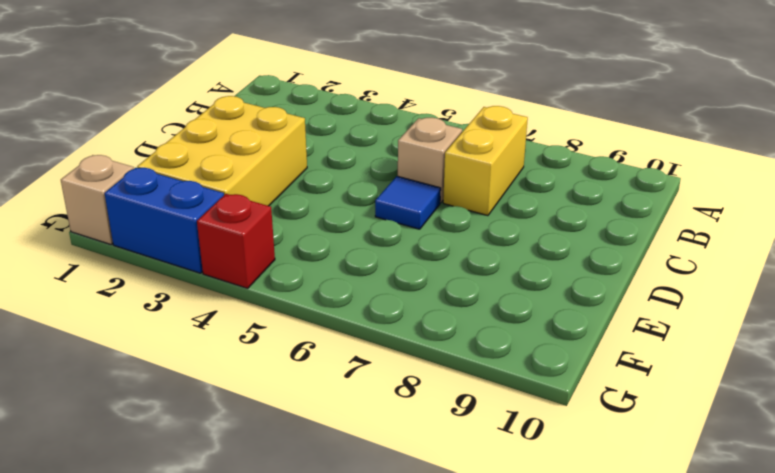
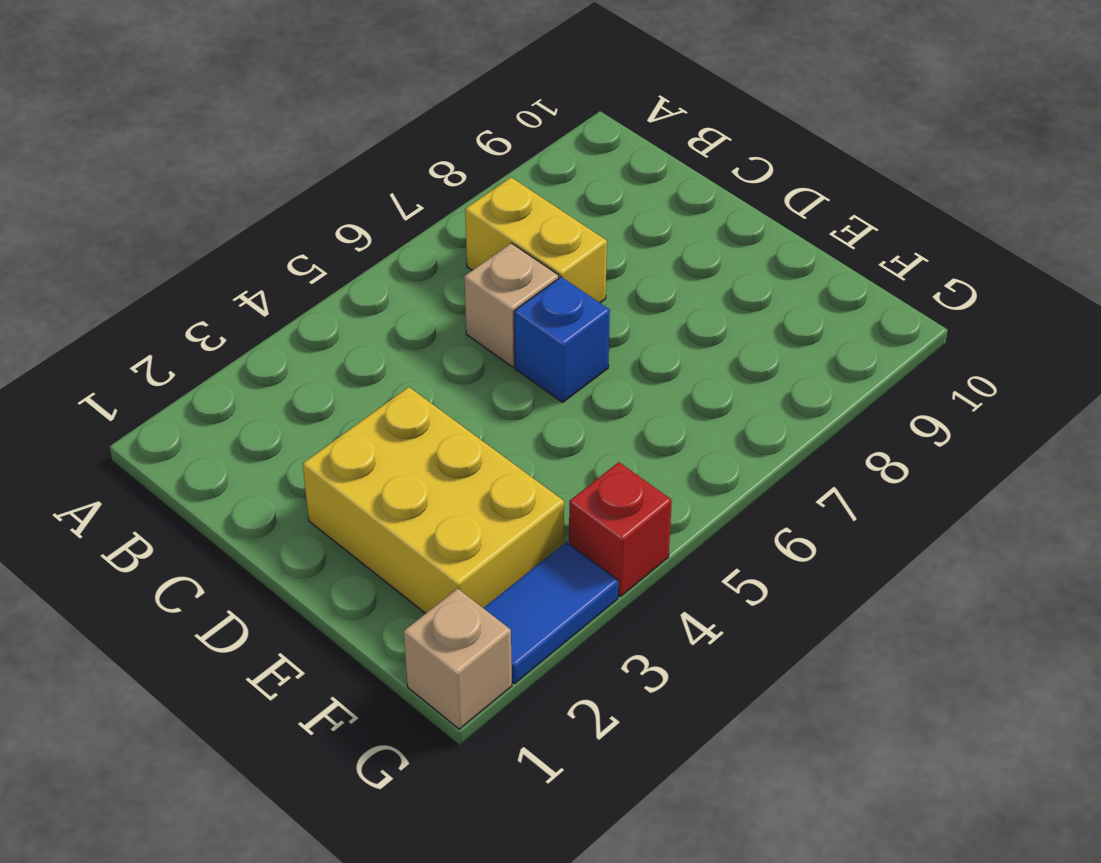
blue tile D6 level 1 -> blue brick D6 level 1
blue brick G2:G3 level 1 -> blue tile G2:G3 level 1

